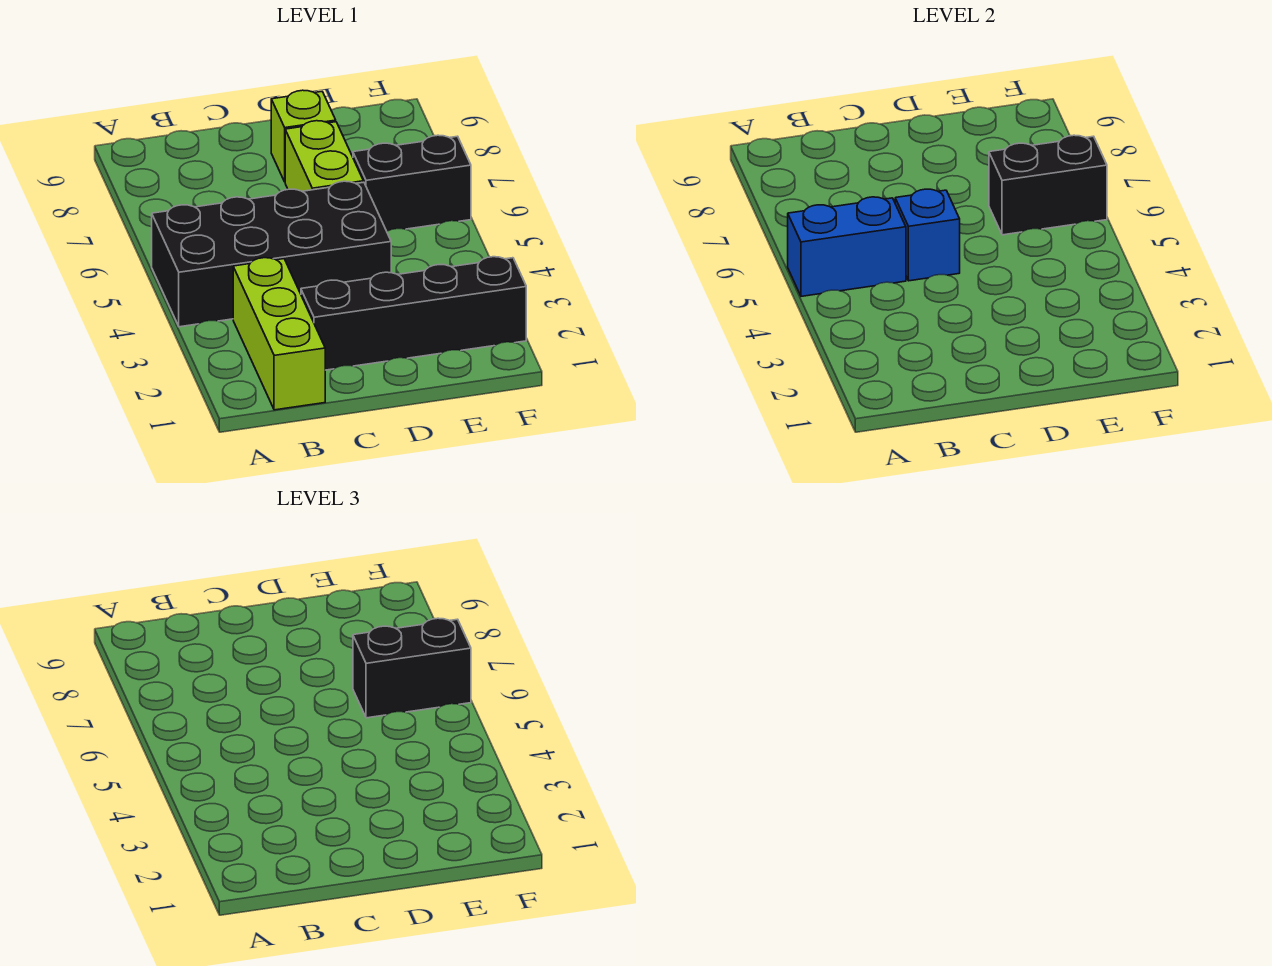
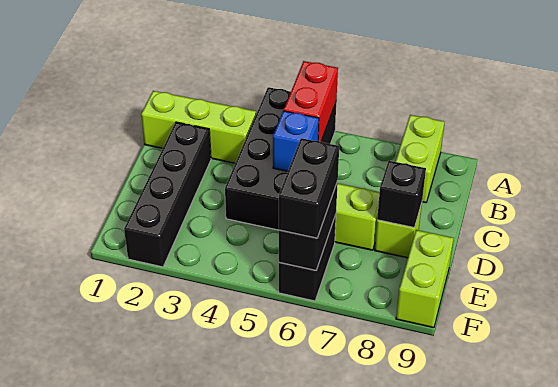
blue brick A5:B5 level 2 -> red brick A5:B5 level 2
none -> lime brick A8:B8 level 1
none -> black brick D8 level 2
none -> lime brick E9:F9 level 1

